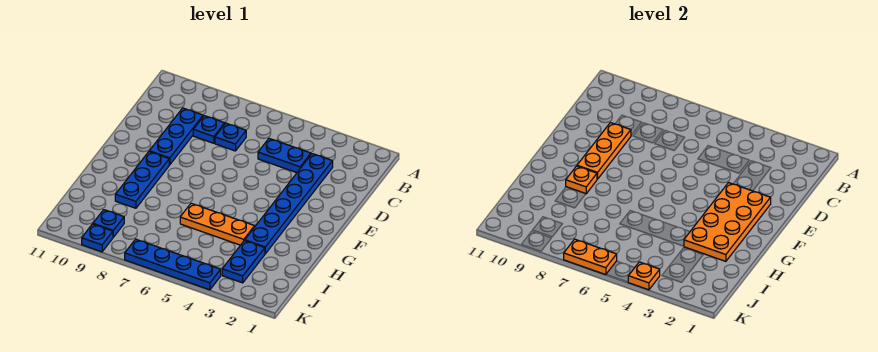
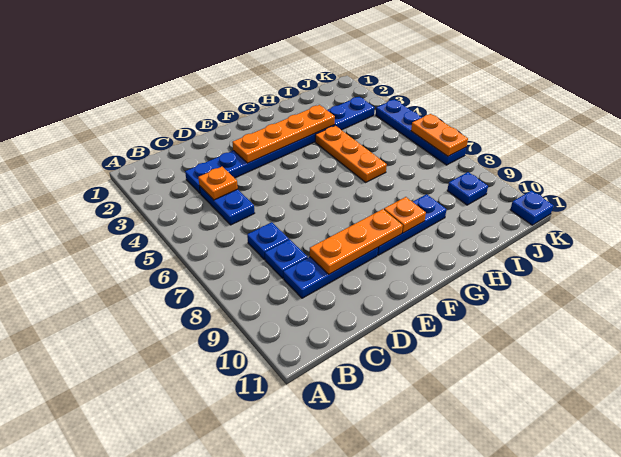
orange plate E2:H3 level 2 -> orange plate E3:H3 level 2
orange plate K4 level 2 -> orange plate C4 level 2
blue plate K9 level 1 -> blue plate K11 level 1

